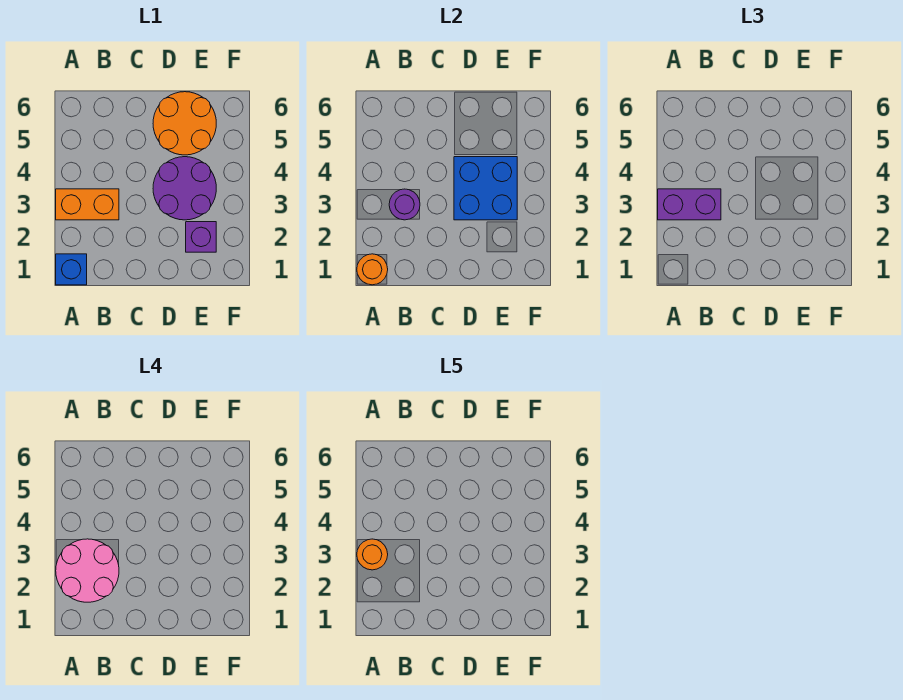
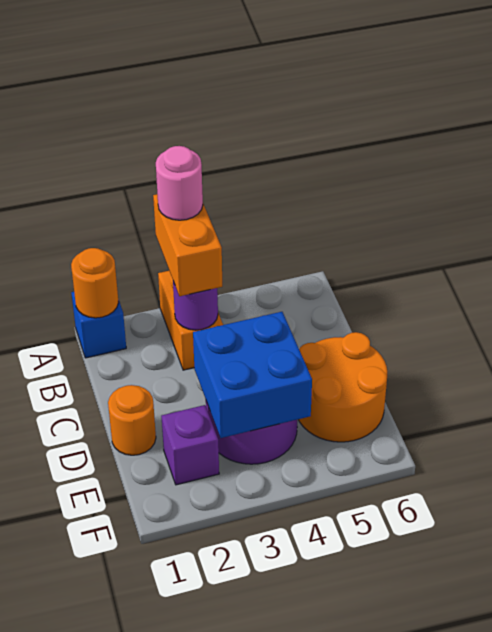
pink round brick A2:B3 level 4 -> pink round brick A3 level 4
purple brick A3:B3 level 3 -> orange brick A3:B3 level 3
orange round brick A3 level 5 -> orange round brick D1 level 1

